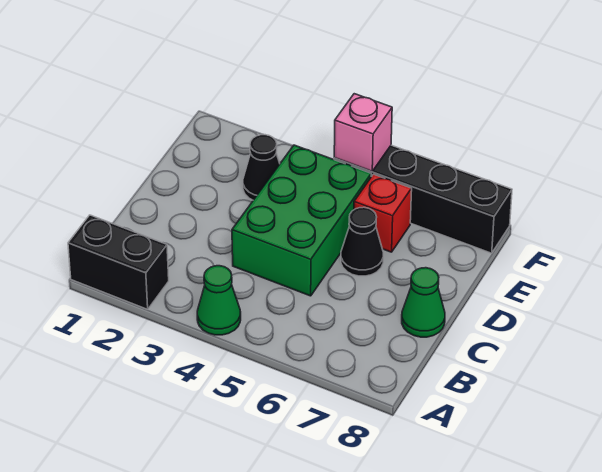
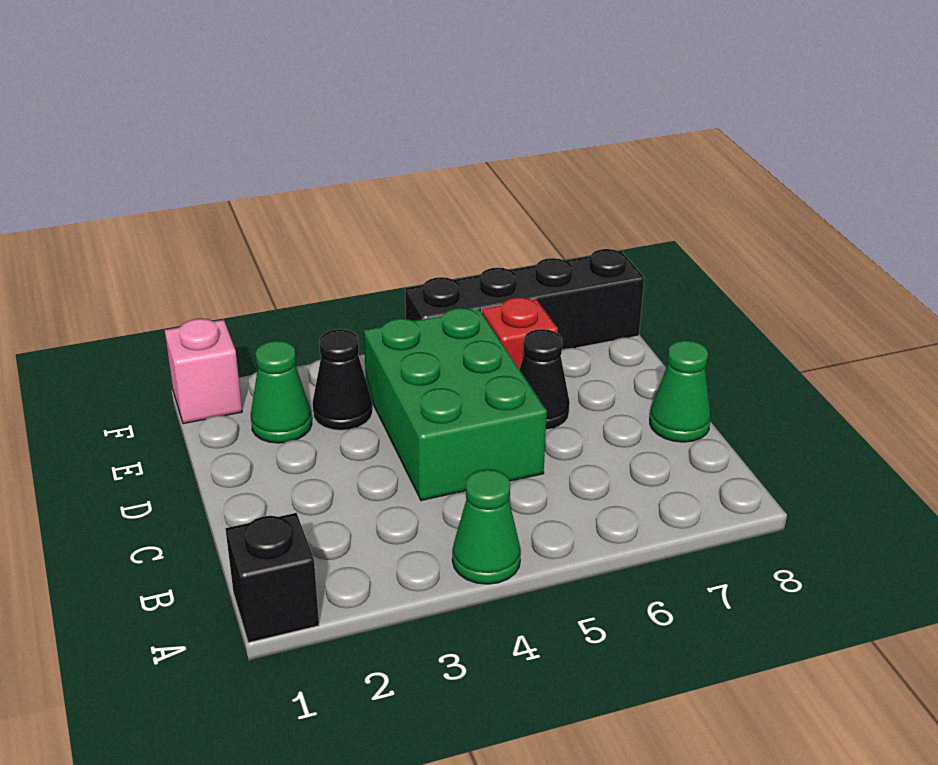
black brick A1:A2 level 1 -> black brick A1 level 1
none -> green cone E2 level 1
pink brick F5 level 2 -> pink brick F1 level 1

